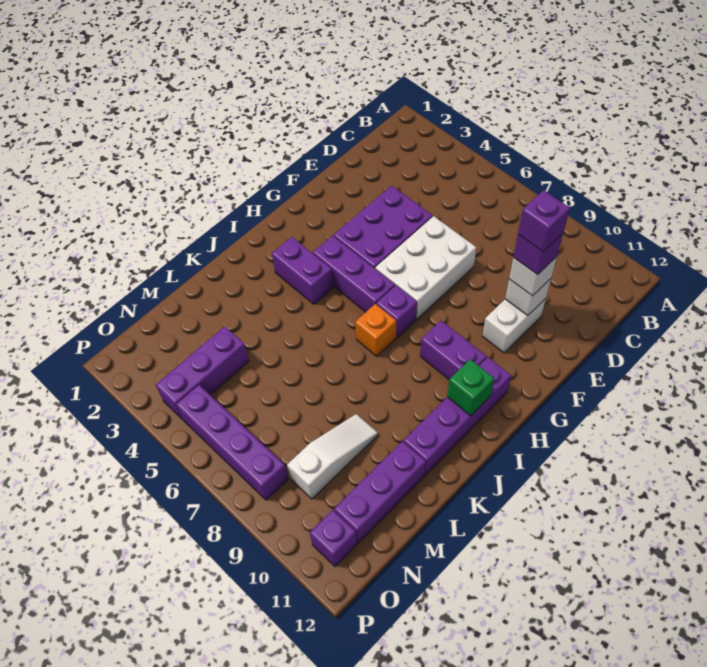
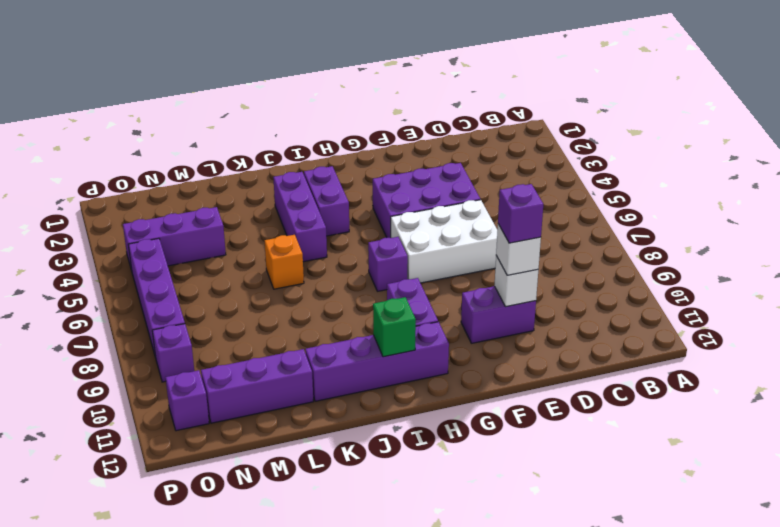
white brick E10:F10 level 1 -> purple brick E10:F10 level 1
purple brick E10 level 5 -> purple brick O9 level 1
purple brick H4:H6 level 1 -> purple brick J3:J5 level 1
orange brick I7 level 1 -> orange brick K6 level 1
white slope L9:N9 level 1 top N -> none

